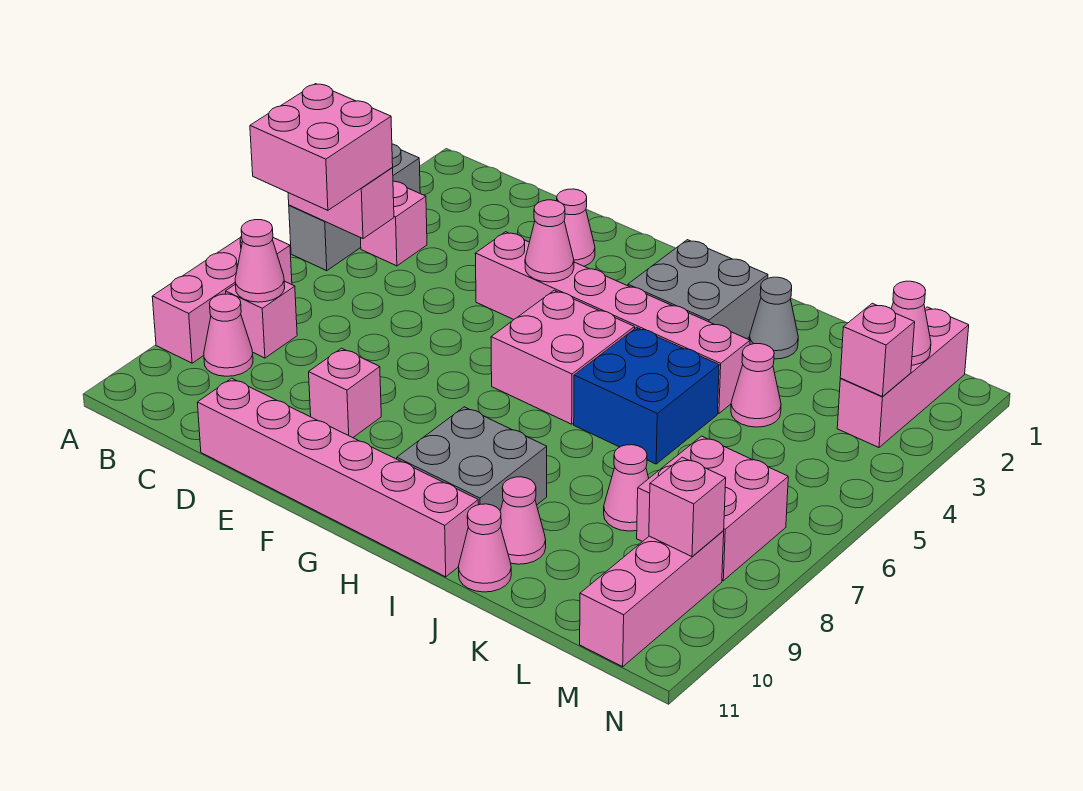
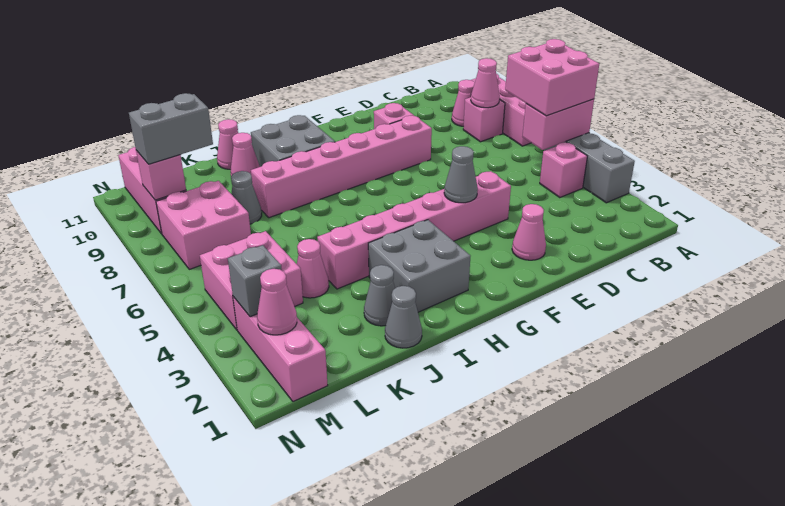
pink brick D11:I11 level 1 -> pink brick E8:J8 level 1
pink cone F4 level 2 -> grey cone F4 level 2
pink brick G5:H6 level 1 -> pink brick L4:M5 level 1
blue brick I5:J6 level 1 -> none
none -> grey cone J1 level 1
pink cone K8 level 1 -> grey cone K8 level 1
none -> grey brick L9:M9 level 3
pink brick M3 level 2 -> grey brick M3 level 2

